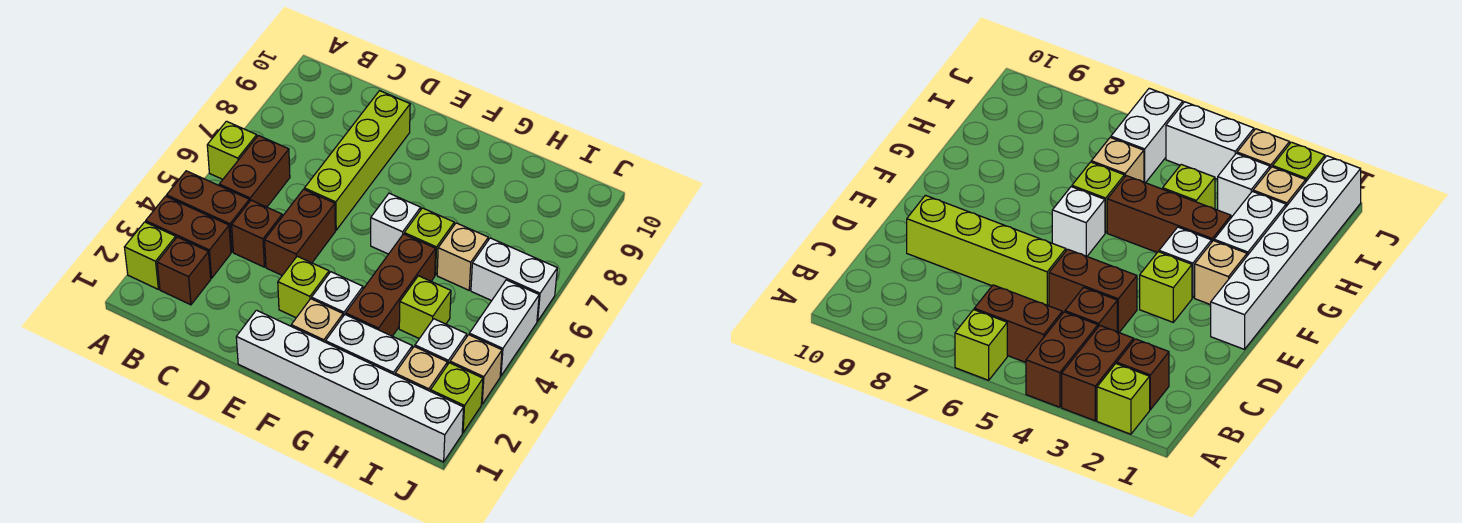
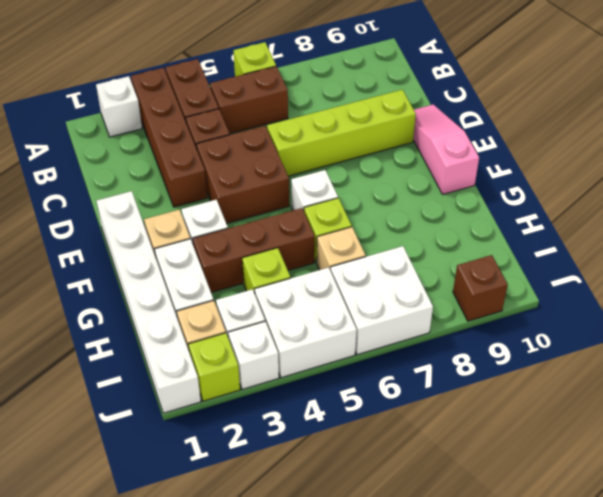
lime brick A2 level 1 -> white brick A2 level 1
brown brick A3:B3 level 1 -> brown brick A3:D3 level 1
brown brick B2 level 1 -> brown brick J9 level 1
brown brick D4:D5 level 1 -> brown brick D4:E5 level 1
none -> pink slope D10:F10 level 1 top F
lime brick E3 level 1 -> none
white brick I6:J6 level 1 -> white brick I6:J7 level 1
tan brick J3 level 1 -> white brick J3 level 1
white brick J4:J5 level 1 -> white brick I4:J5 level 1

